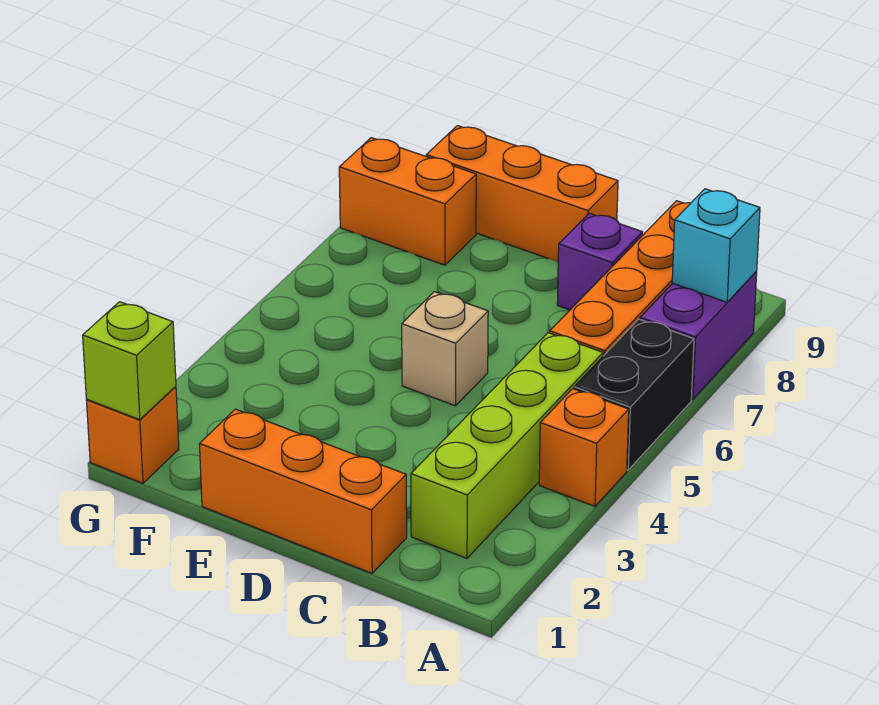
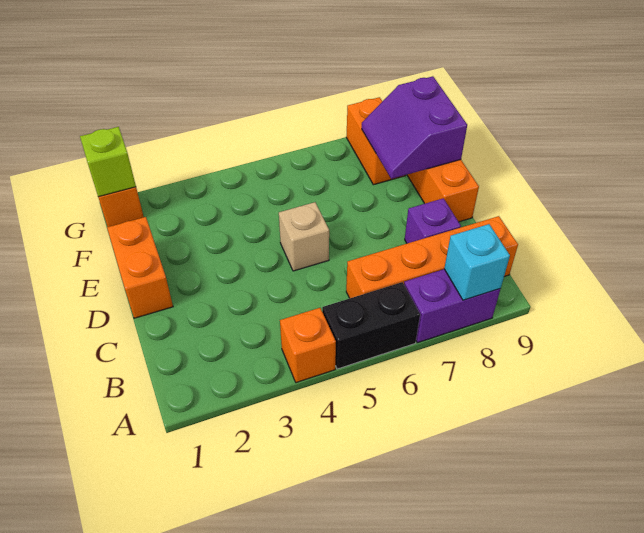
lime brick B2:B5 level 1 -> none
orange brick C1:E1 level 1 -> orange brick D1:E1 level 1
none -> purple slope E8:F9 level 2 top 9

